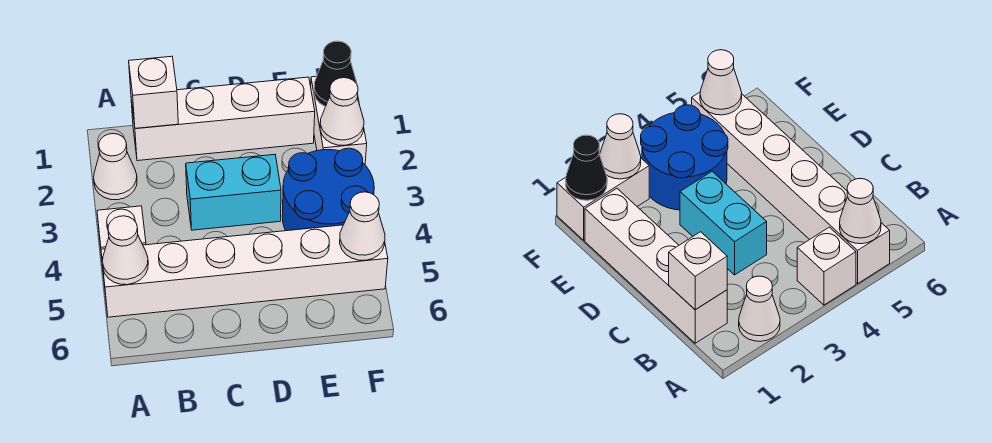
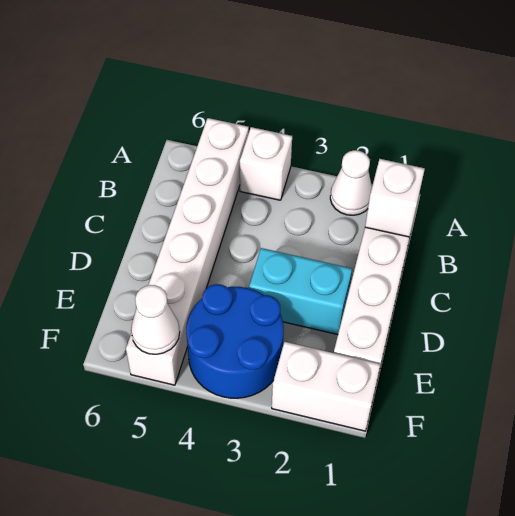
white cone A5 level 2 -> none
cyan brick C3:D3 level 1 -> cyan brick D2:D3 level 1
black cone F1 level 2 -> none
white cone F2 level 2 -> none

